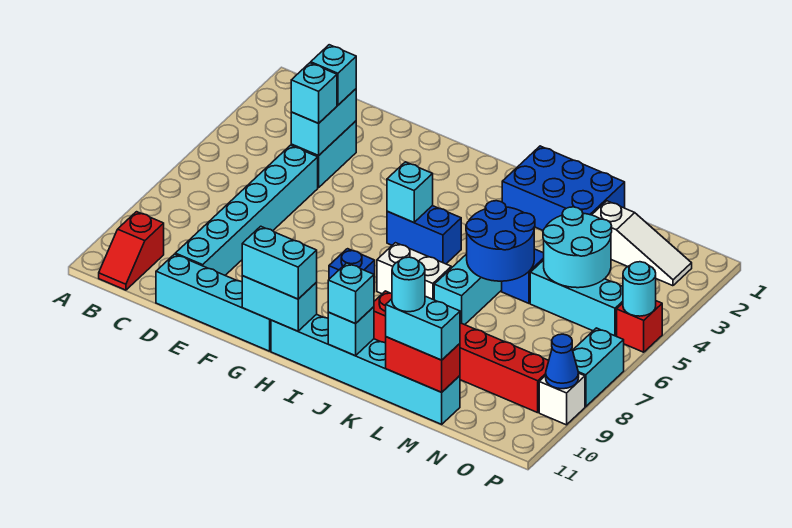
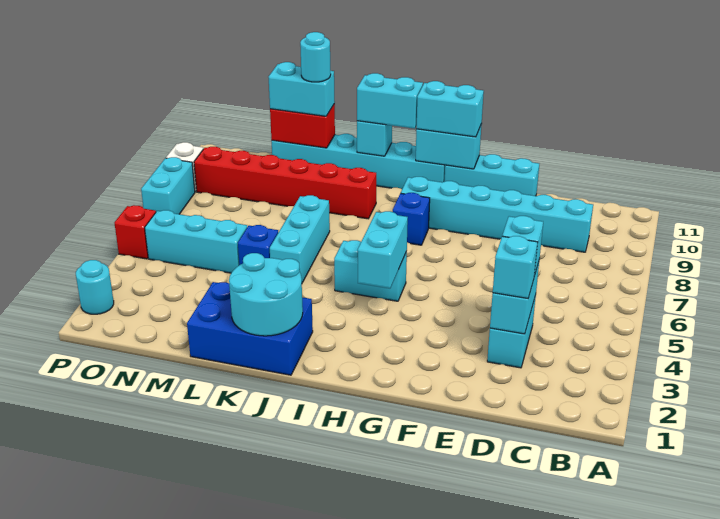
red slope B10:B11 level 1 top 10 -> none
cyan brick D5:D10 level 1 -> cyan brick C9:H9 level 1
cyan brick D11:G11 level 1 -> cyan brick E11:G11 level 1
blue brick H5:I5 level 1 -> cyan brick H5:I5 level 1
cyan brick H5 level 2 -> cyan brick H4:H5 level 2
white brick I7:J7 level 1 -> none
cyan brick J11 level 3 -> cyan brick I11:J11 level 3
blue round brick K5:L6 level 2 -> none
white slope M2:O2 level 1 top M -> none
cyan round brick M4:N5 level 2 -> cyan round brick J1:K2 level 2
cyan round brick P5 level 2 -> cyan round brick P2 level 1
blue cone P9 level 2 -> none

